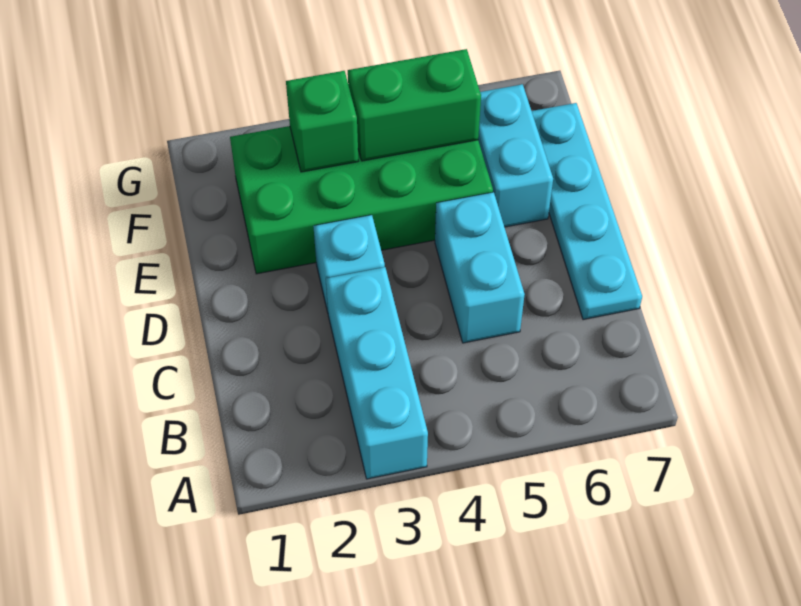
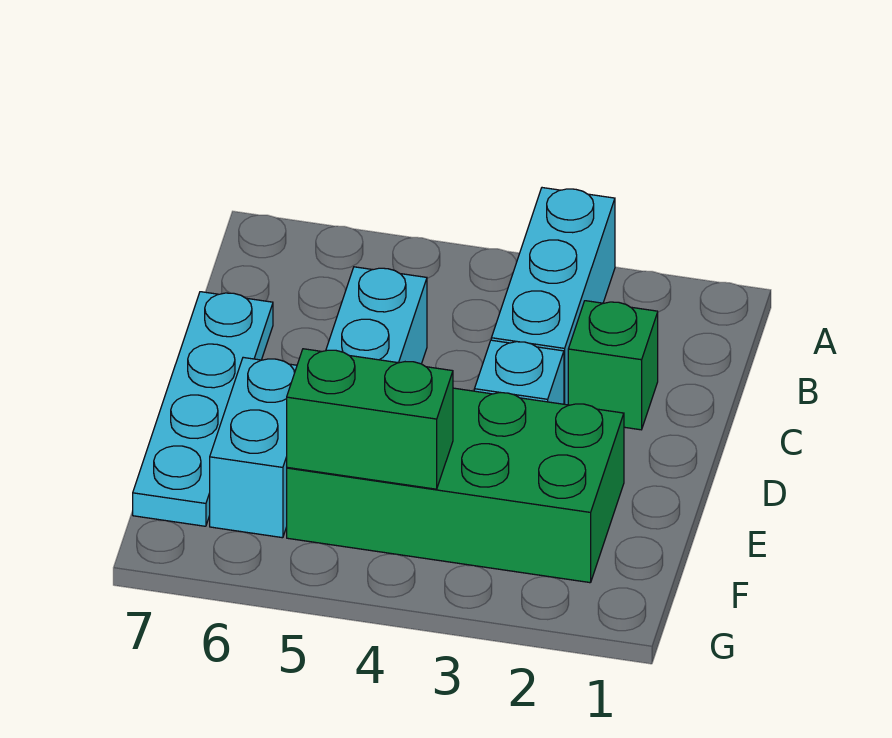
green brick F3 level 2 -> green brick C2 level 1

